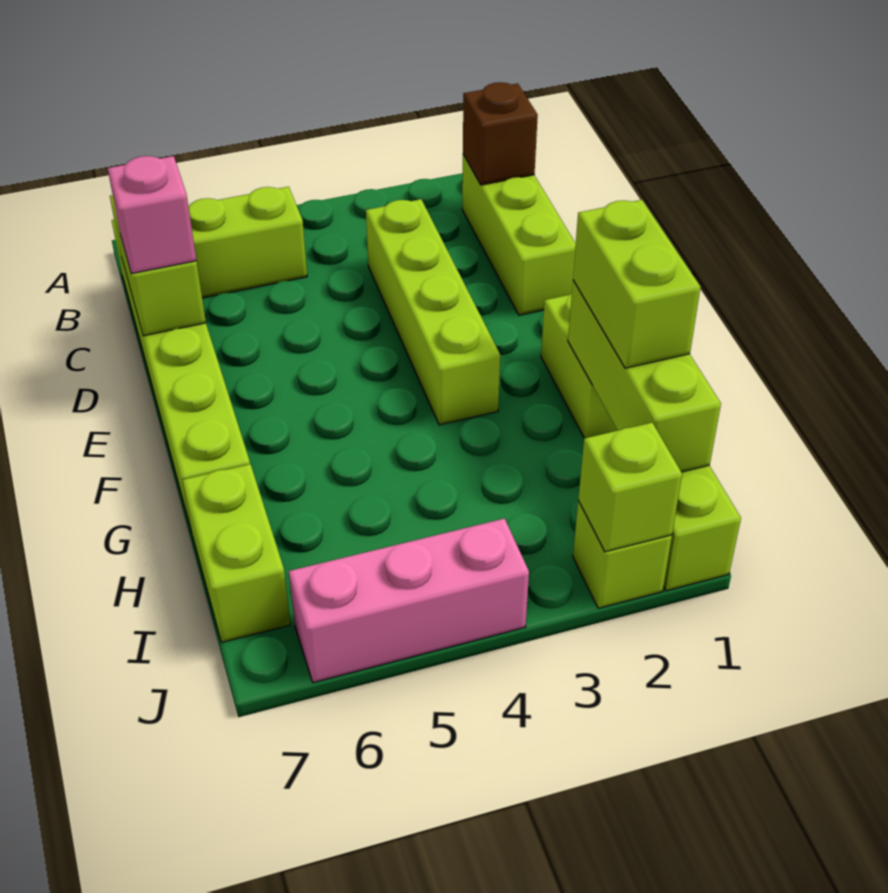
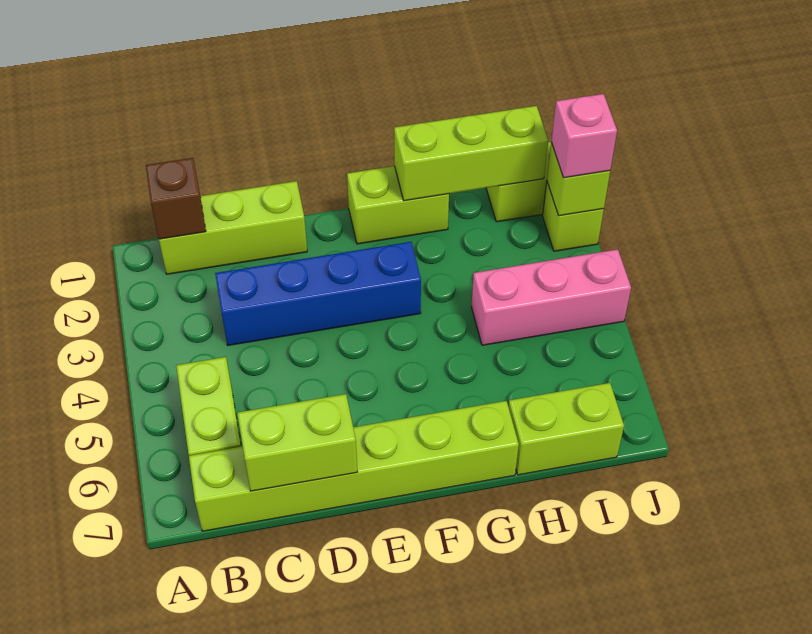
lime brick C3:F3 level 1 -> blue brick C3:F3 level 1
pink brick D7 level 3 -> pink brick J2 level 3
lime brick G1:H1 level 3 -> none
pink brick J4:J6 level 1 -> pink brick H4:J4 level 1

